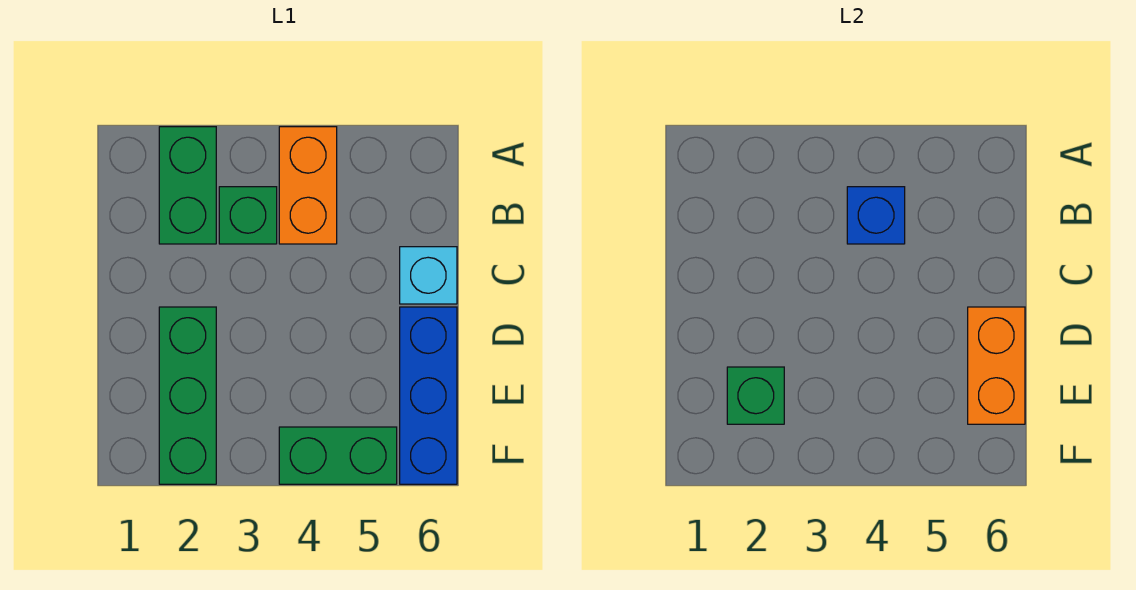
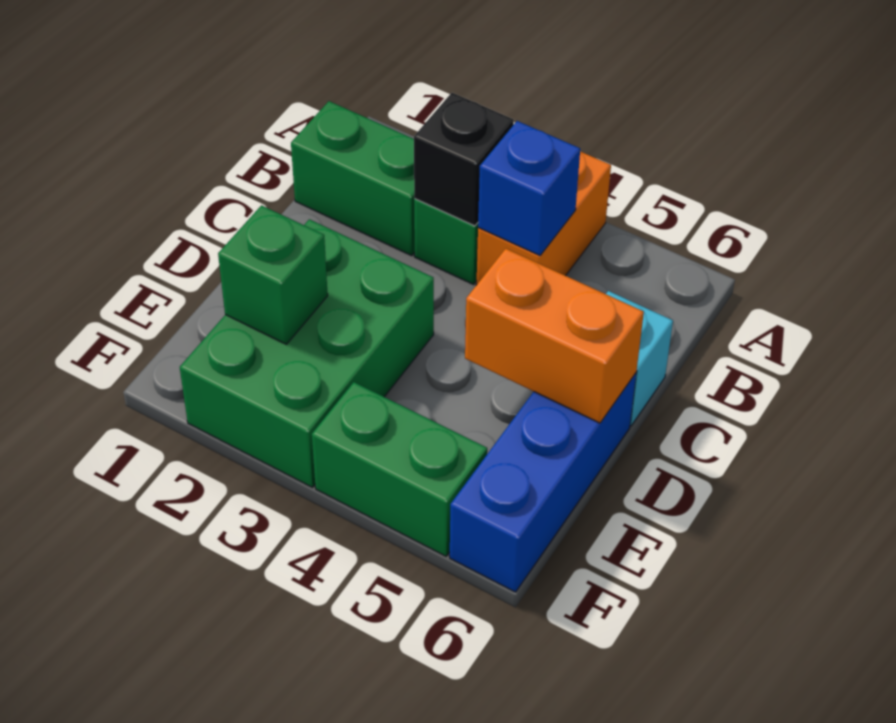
green brick A2:B2 level 1 -> green brick B1:B2 level 1
none -> black brick B3 level 2
green brick D2:F2 level 1 -> green brick D2:F3 level 1
orange brick D6:E6 level 2 -> orange brick D5:D6 level 2

